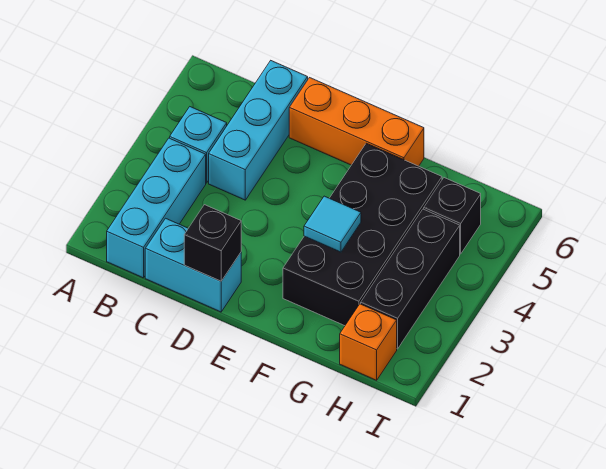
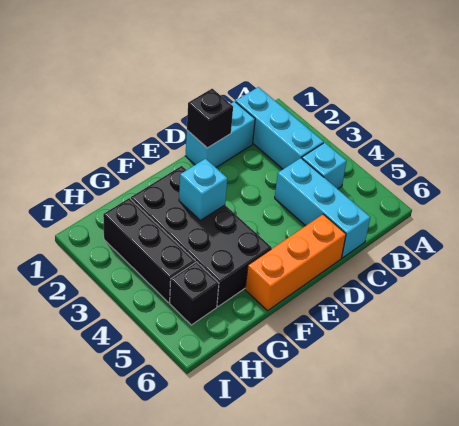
cyan tile F3 level 2 -> cyan brick F3 level 2
orange brick H1 level 1 -> none

